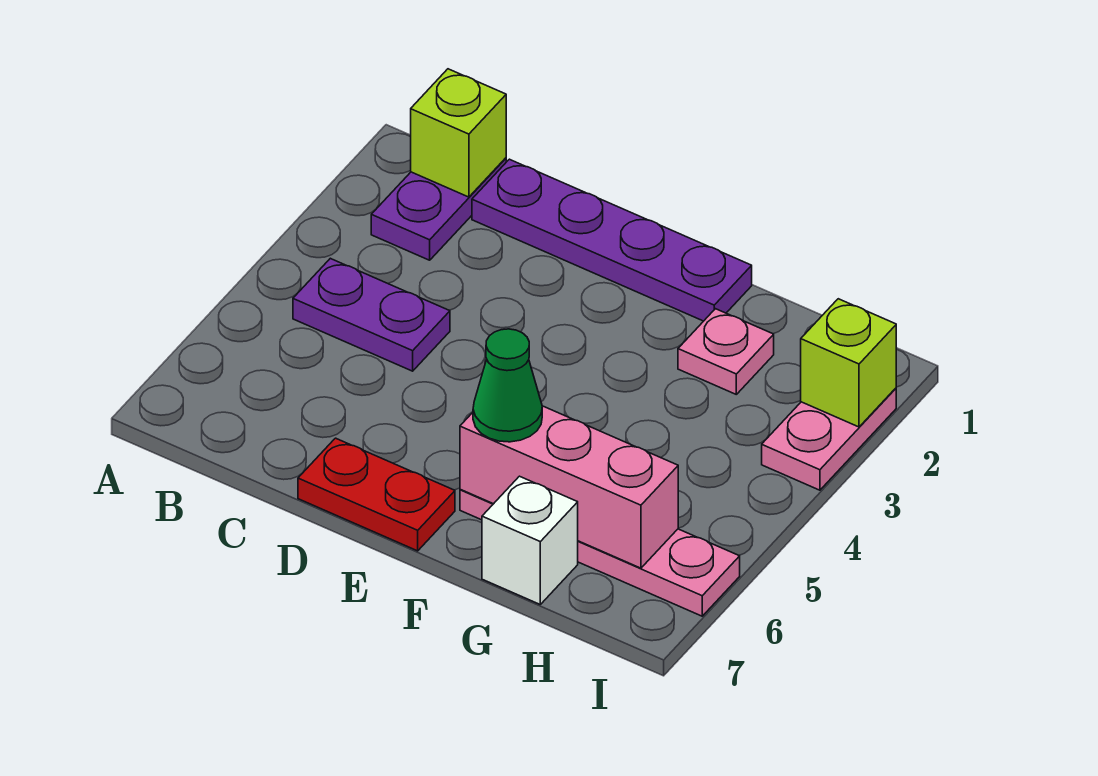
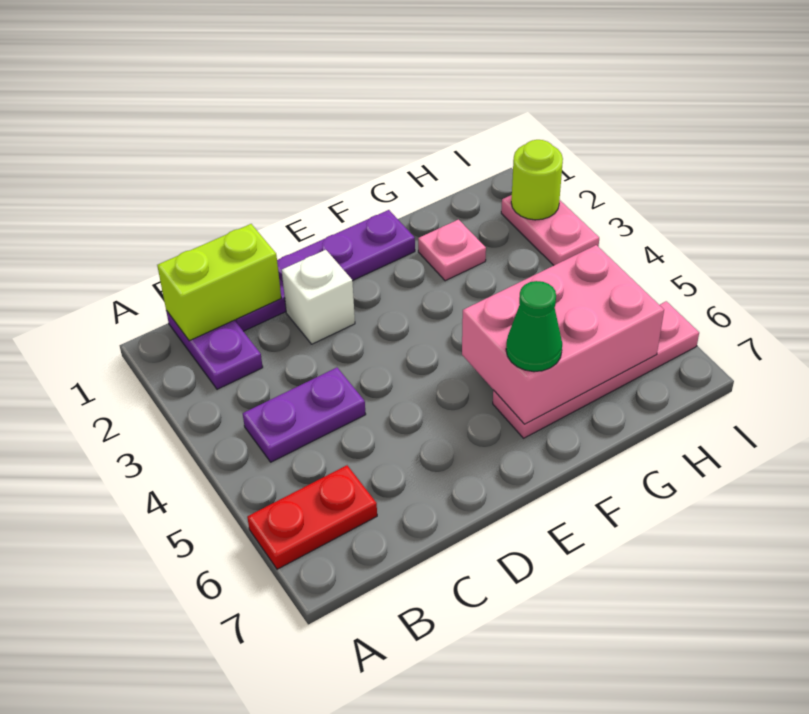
lime brick B1 level 2 -> lime brick B1:C1 level 2
red plate D7:E7 level 1 -> red plate A6:B6 level 1
pink brick F6:H6 level 2 -> pink brick F5:H6 level 2
white brick G7 level 1 -> white brick D2 level 1
lime brick I2 level 2 -> lime round brick I2 level 2

